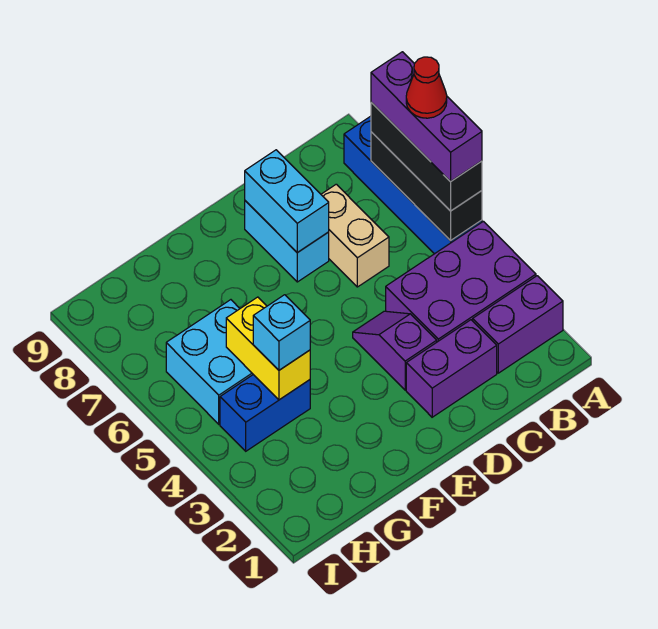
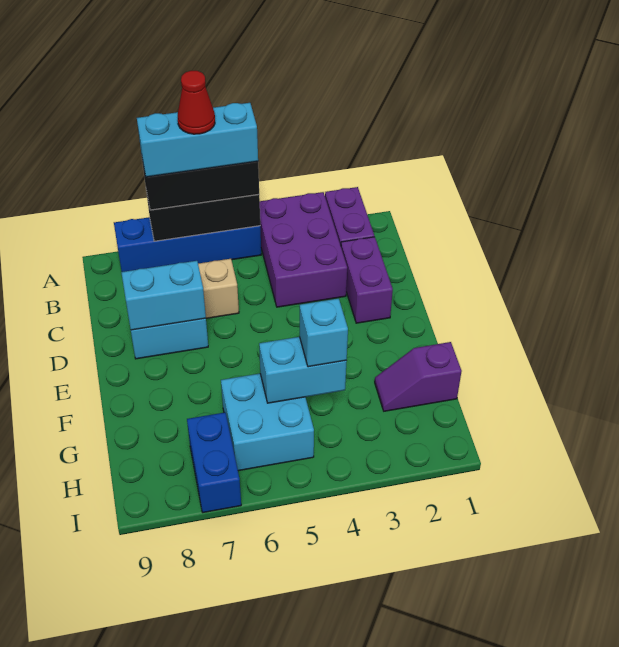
purple brick A5:A7 level 4 -> cyan brick A5:A7 level 4
purple slope D3:D4 level 1 top 3 -> purple slope G1:G2 level 1 top 1
blue brick G4:H4 level 1 -> blue brick H7:I7 level 1
yellow brick G4:G5 level 2 -> cyan brick G4:G5 level 2

